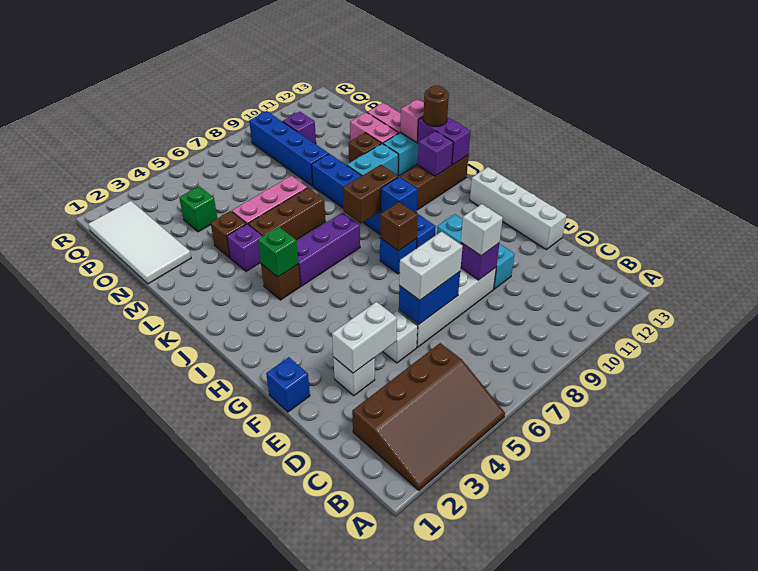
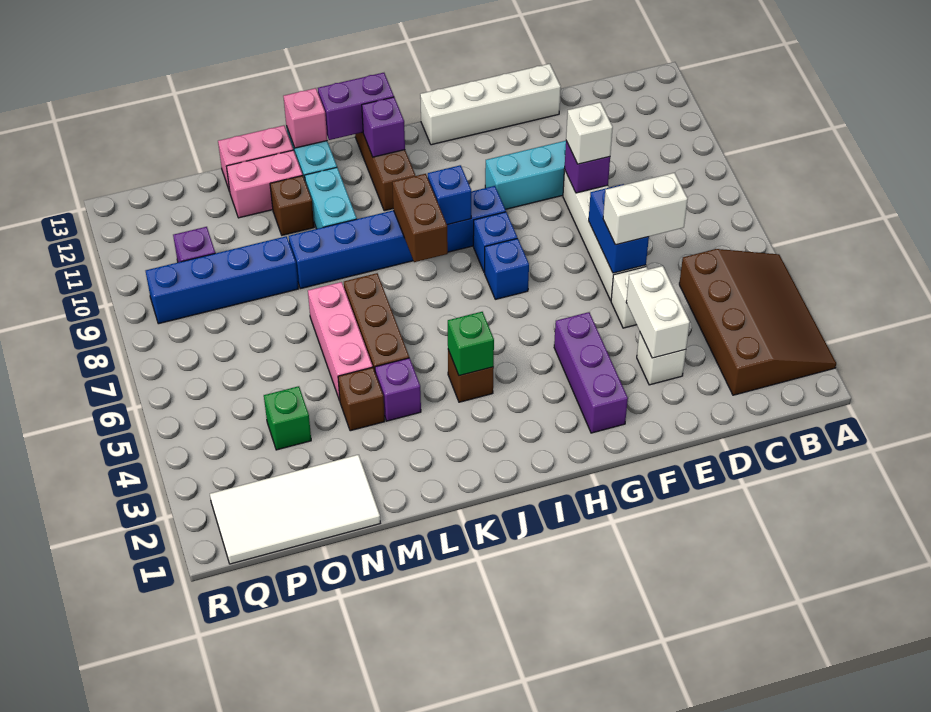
white brick E6:E7 level 3 -> white brick D6:E6 level 3
blue brick F1 level 1 -> blue brick H7 level 1
brown brick H8 level 2 -> none
purple brick J5:J7 level 1 -> purple brick G2:G4 level 1
brown round brick K13 level 3 -> none

